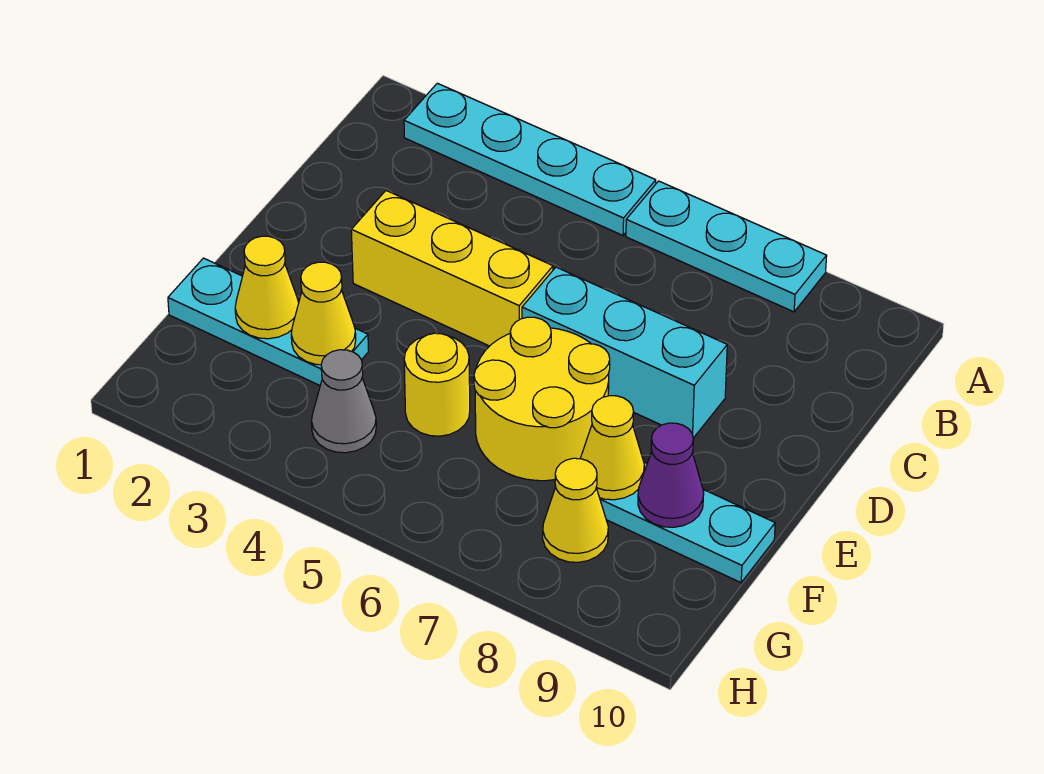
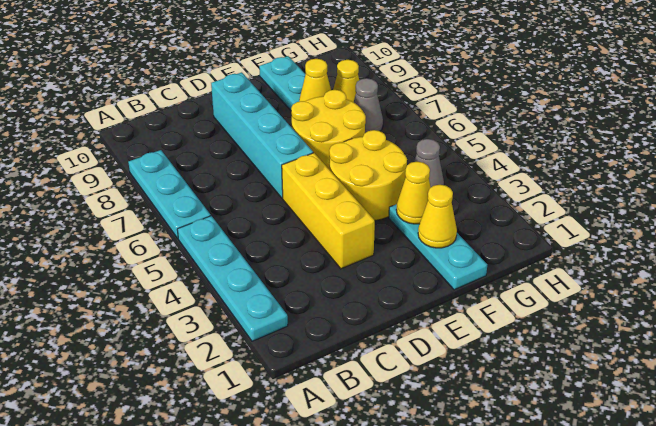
cyan brick D6:D8 level 1 -> cyan brick D6:D9 level 1
yellow round brick F5 level 1 -> yellow round brick E4:F5 level 1
purple cone F9 level 2 -> none
none -> grey cone G7 level 1

